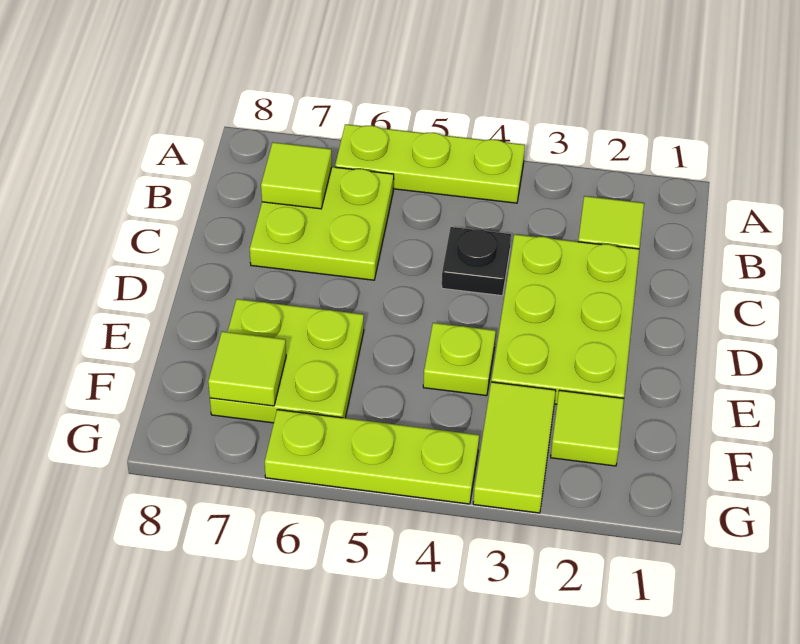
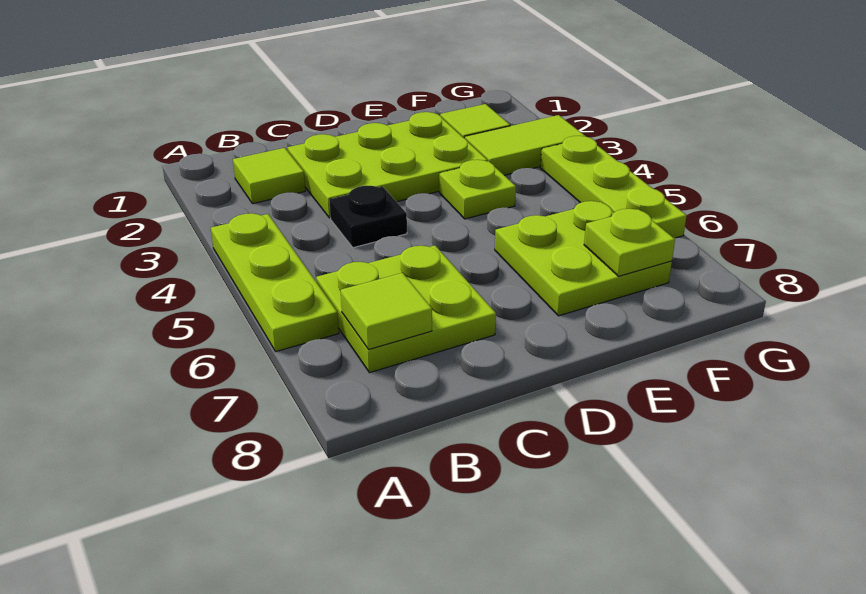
lime tile F7 level 2 -> lime plate F7 level 2

